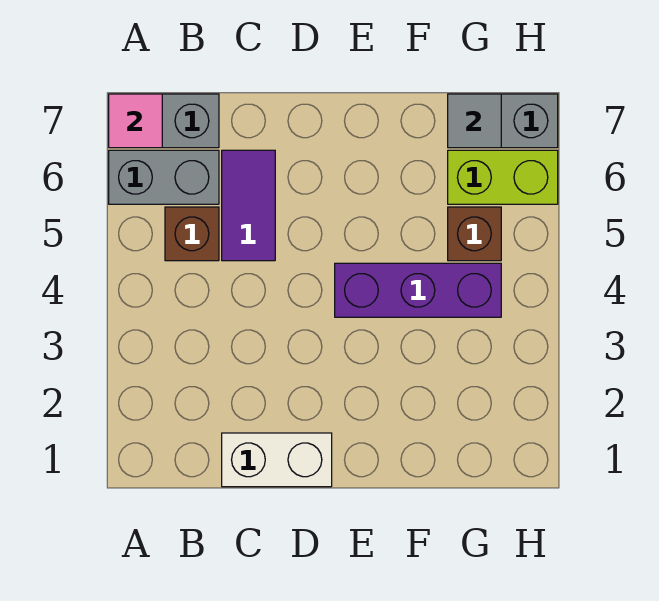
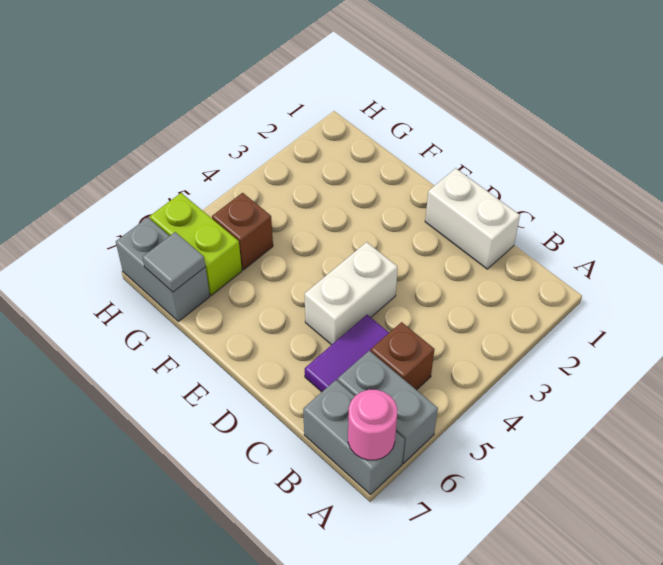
pink tile A7 level 2 -> pink round brick A7 level 2
none -> white brick D4:D5 level 1
purple brick E4:G4 level 1 -> none

